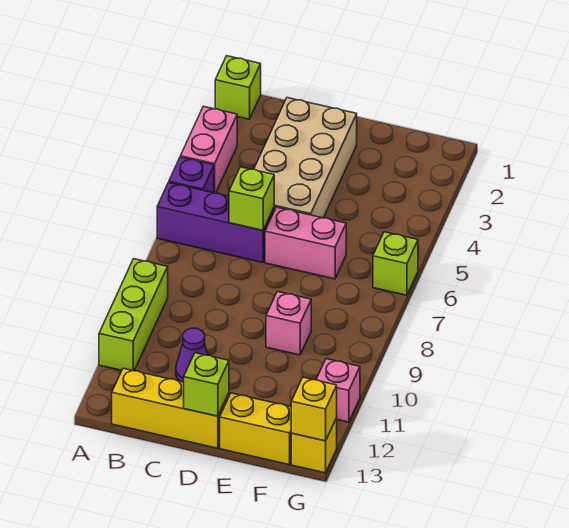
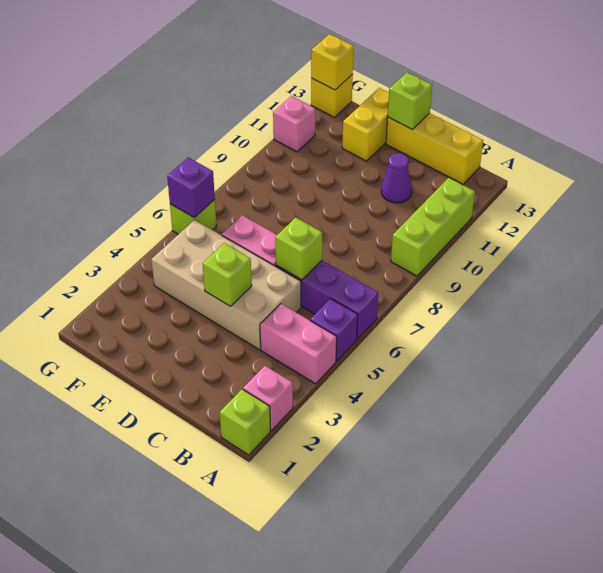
pink brick A3:A4 level 1 -> pink brick A4:B4 level 1
tan brick C2:D5 level 1 -> tan brick C4:F5 level 1
none -> lime brick D4 level 2
pink brick E9 level 1 -> pink brick A2 level 1
yellow brick E13:F13 level 1 -> yellow brick E12:E13 level 1
none -> purple brick G6 level 2

